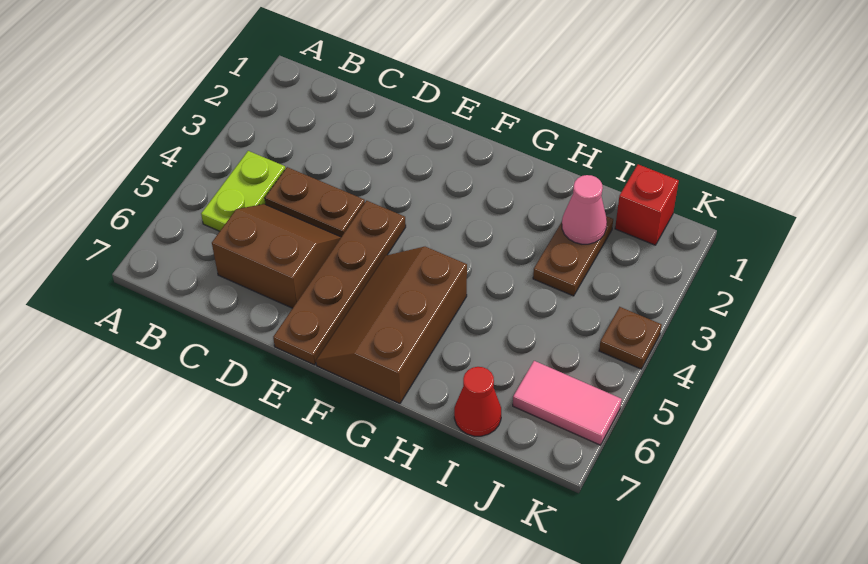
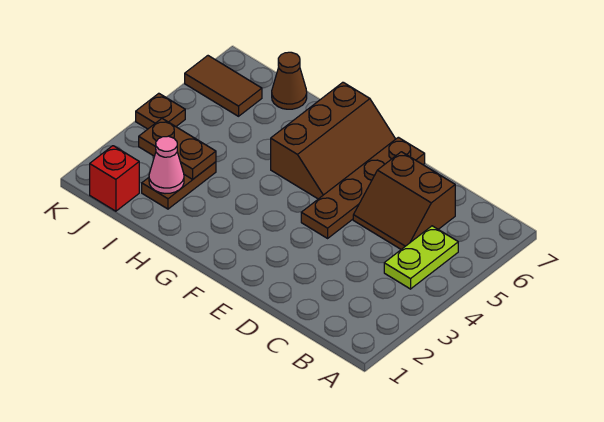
brown plate C4:D4 level 1 -> brown plate I3:J3 level 2
red cone I7 level 1 -> brown cone I7 level 1
pink tile J6:K6 level 1 -> brown tile J6:K6 level 1

